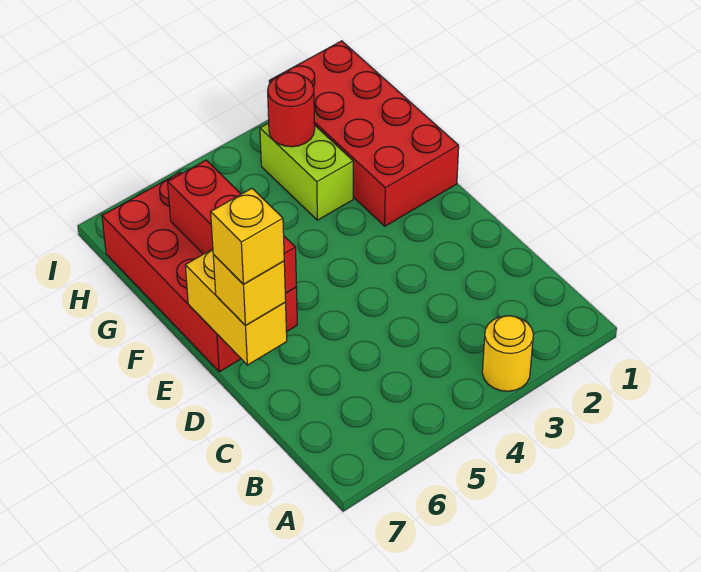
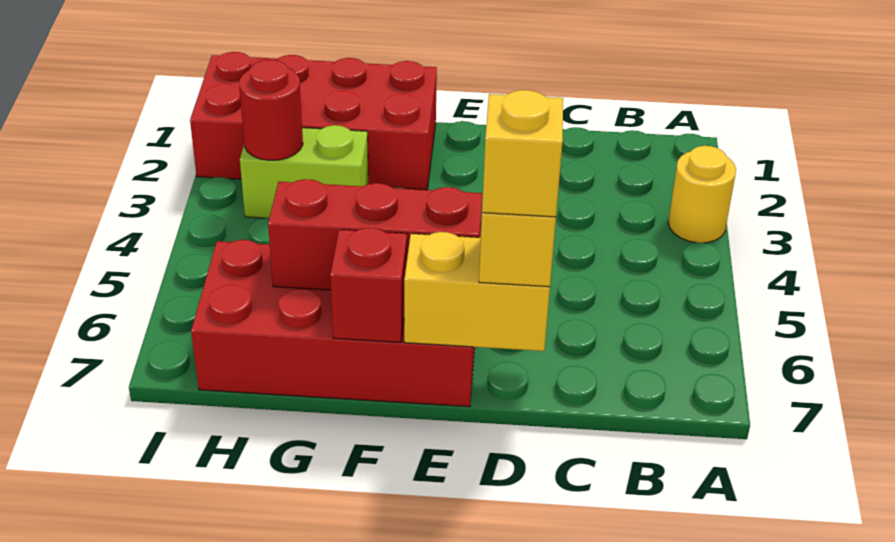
none -> red brick F7 level 2

